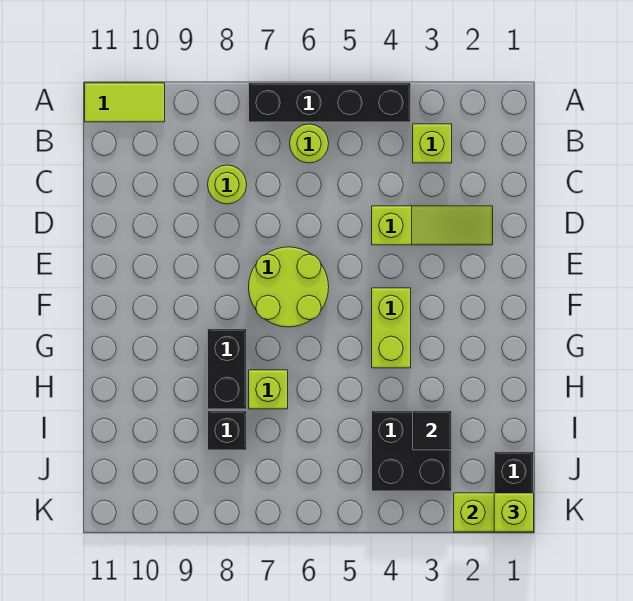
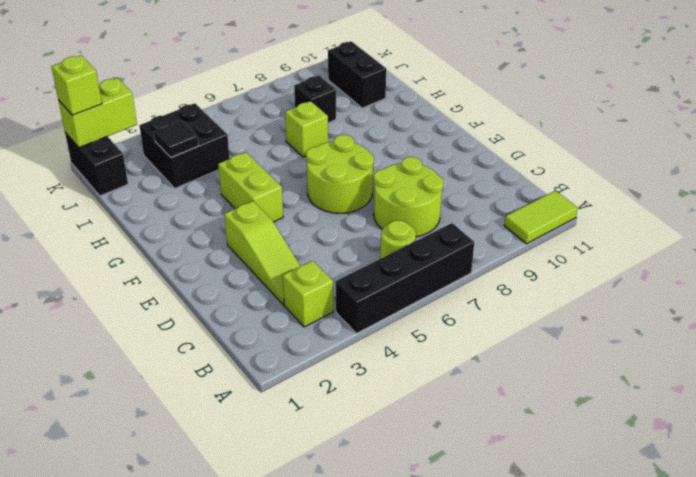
lime round brick C8 level 1 -> lime round brick C7:D8 level 1
lime slope D2:D4 level 1 top 4 -> lime slope C3:E3 level 1 top E
black brick G8:H8 level 1 -> black brick I10:J10 level 1

